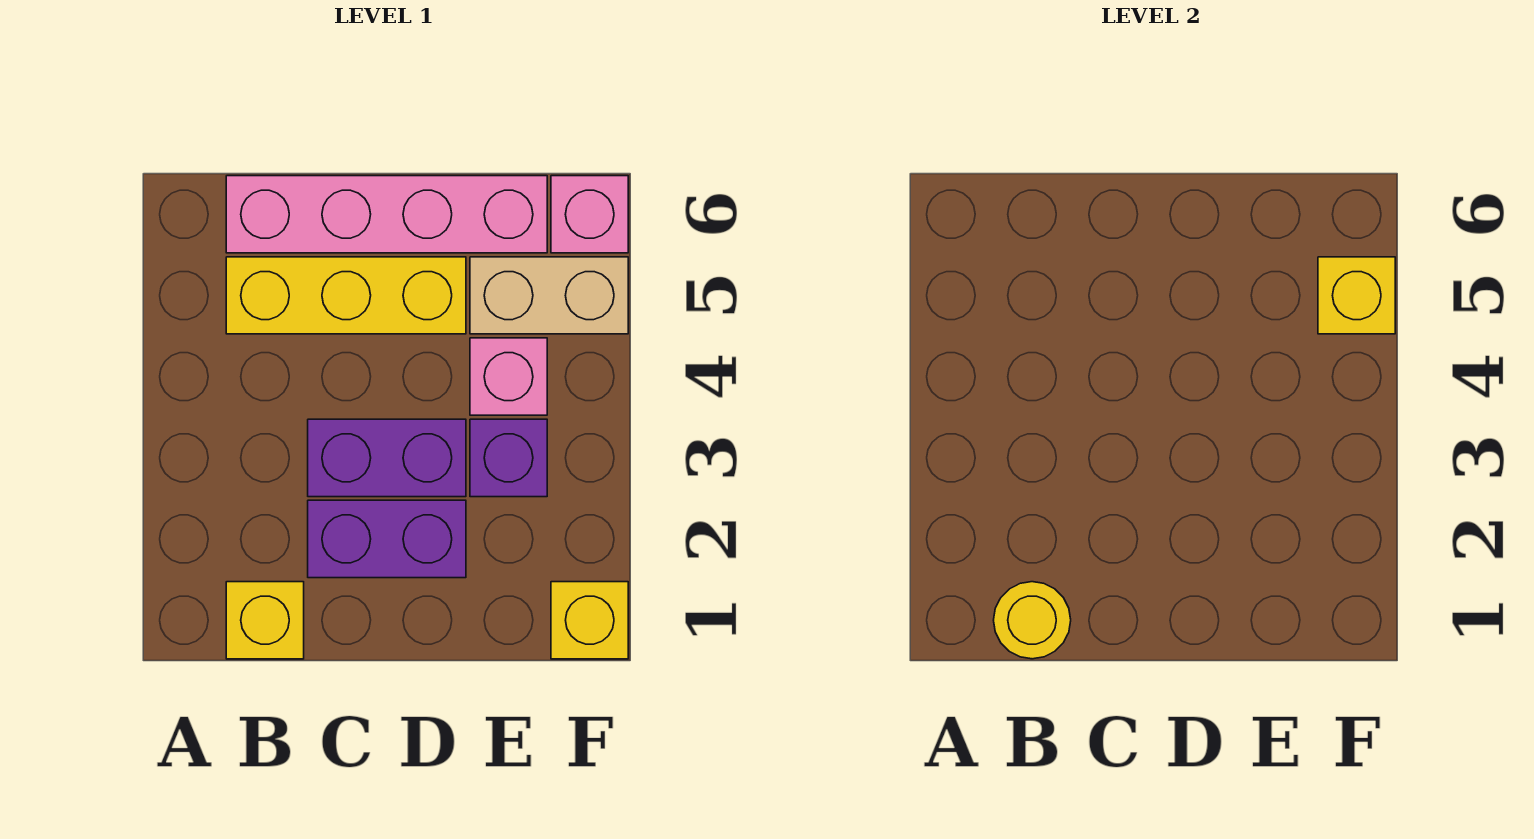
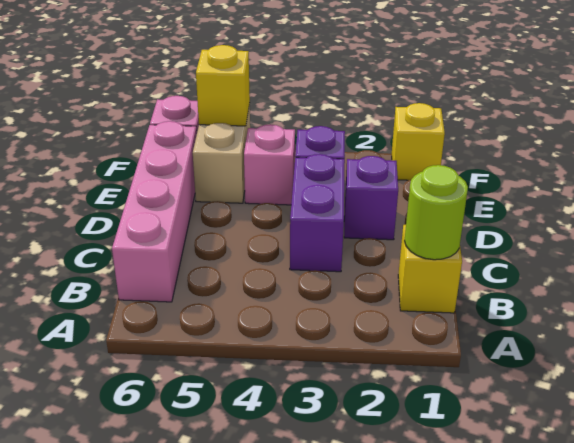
yellow round brick B1 level 2 -> lime round brick B1 level 2
yellow brick B5:D5 level 1 -> none
purple brick C2:D2 level 1 -> purple brick D2 level 1

